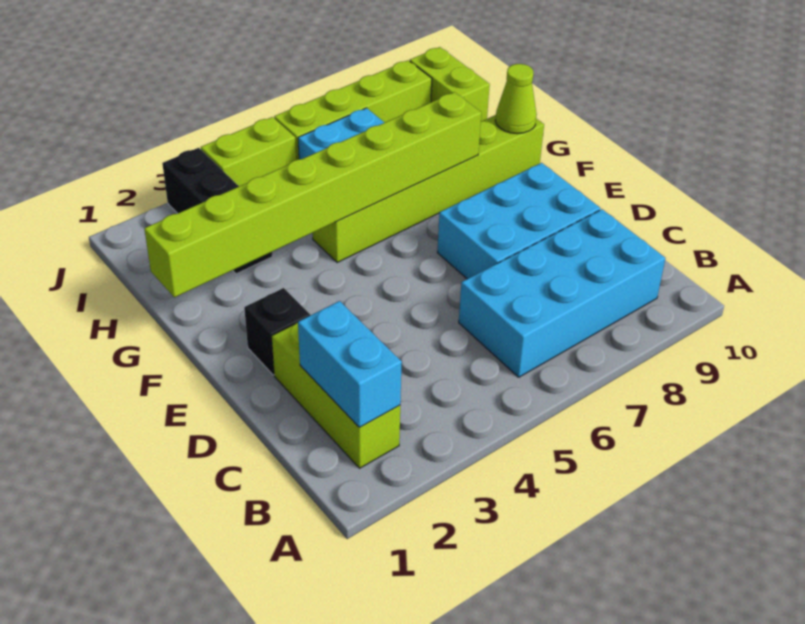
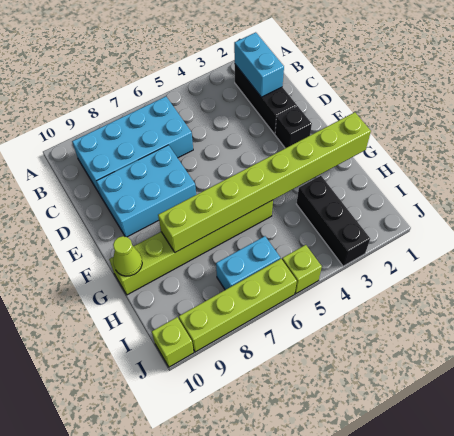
lime brick B2:D2 level 1 -> black brick B2:D2 level 1
lime brick I10:J10 level 1 -> lime brick J10 level 1
lime brick J4:J5 level 1 -> lime brick J5 level 1

